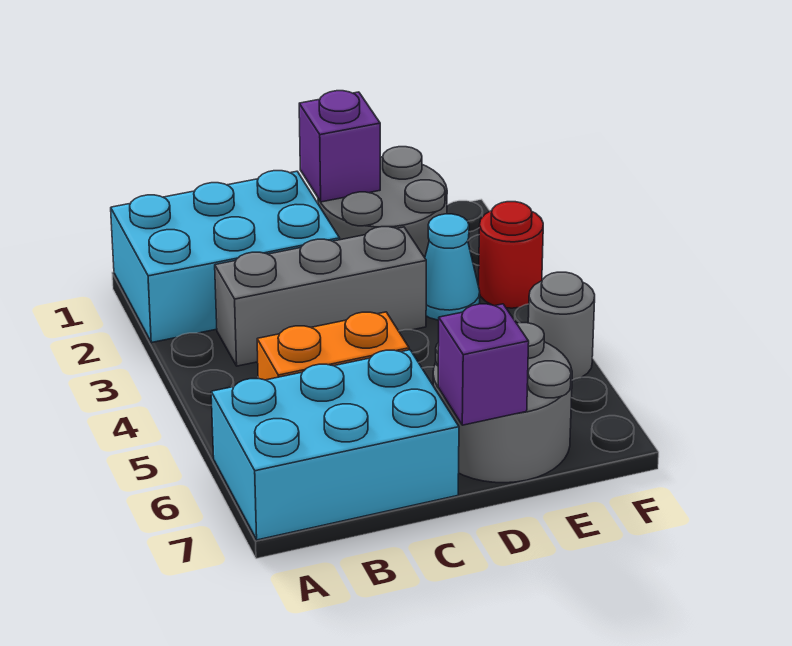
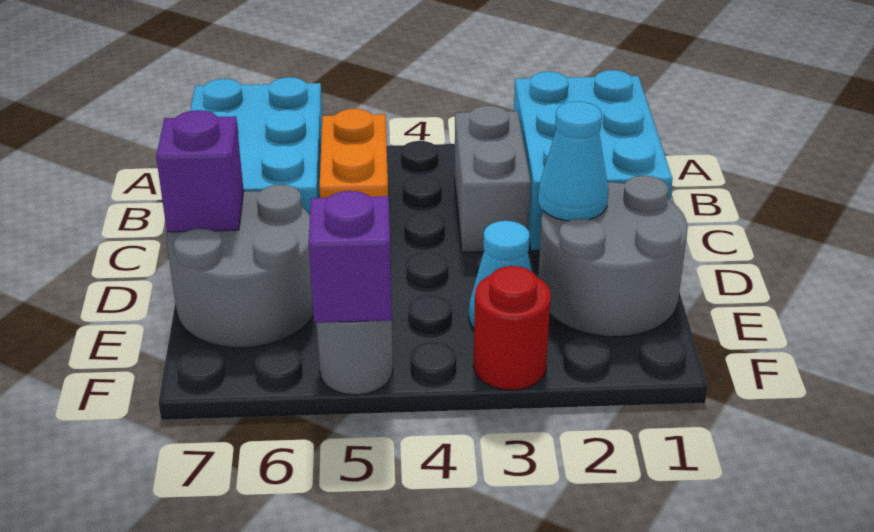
grey brick B3:D3 level 1 -> grey brick B3:C3 level 1
purple brick D1 level 2 -> purple brick F5 level 2
none -> cyan cone D2 level 2

